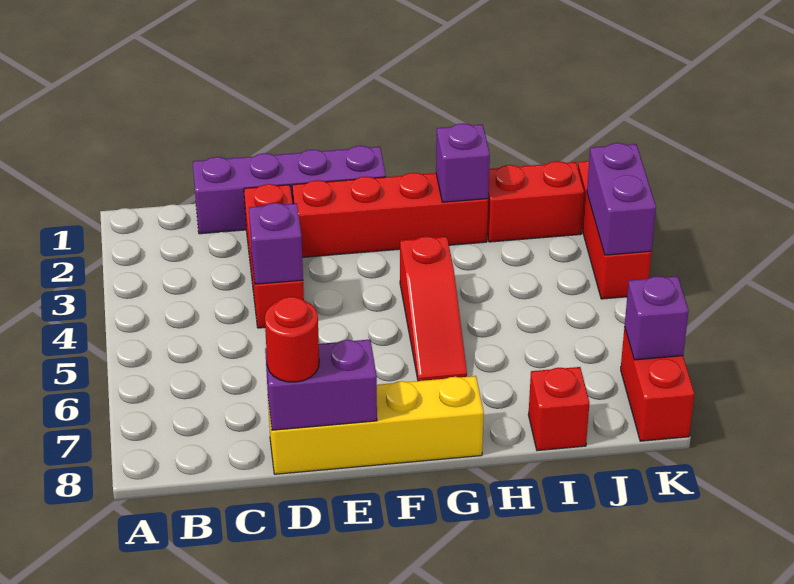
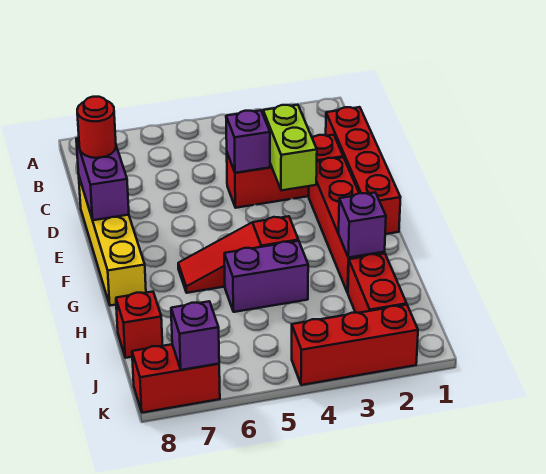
purple brick C1:F1 level 1 -> red brick C1:F1 level 1
none -> lime brick D3:E3 level 2
purple brick K3:K4 level 2 -> purple brick H4:H5 level 1

